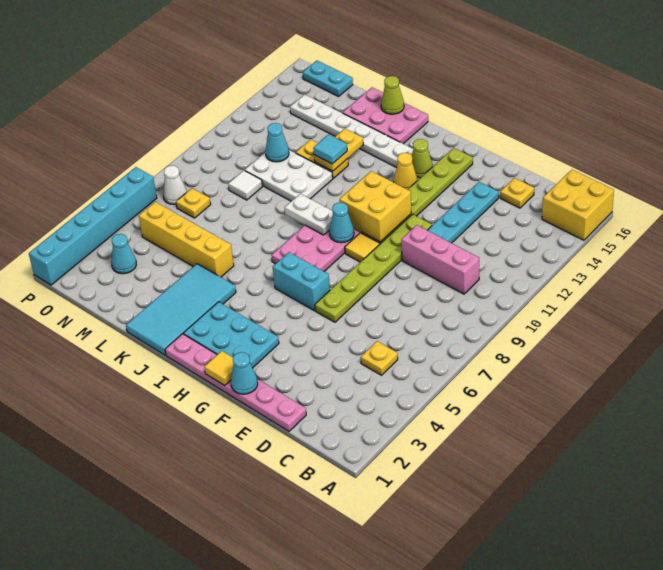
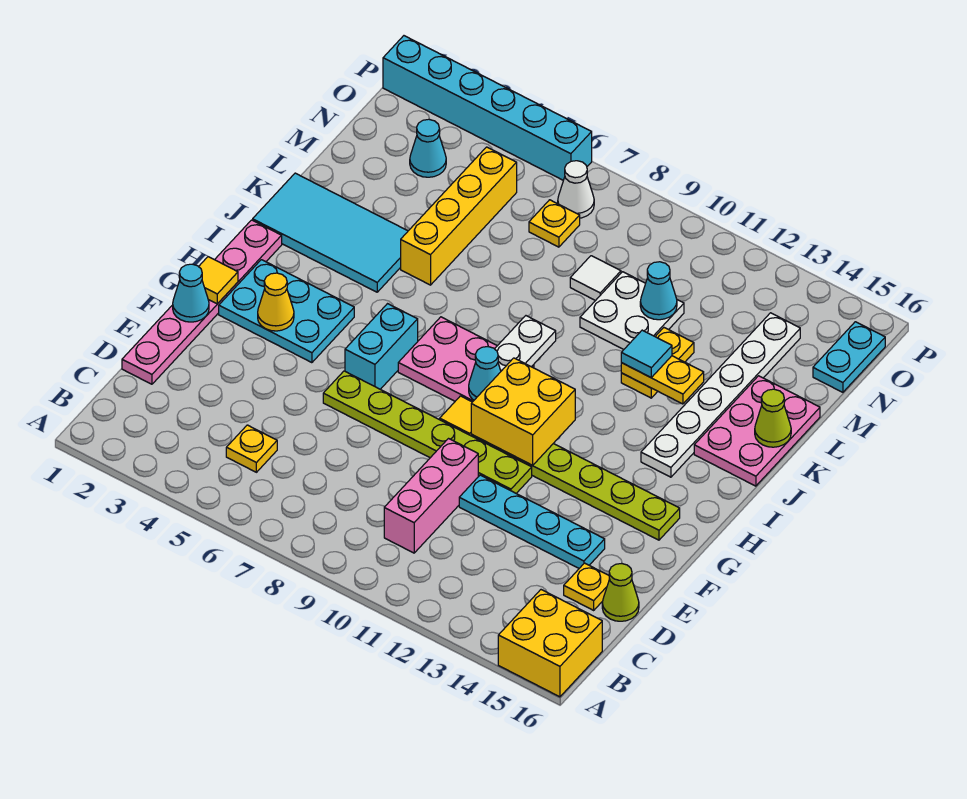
cyan plate G2:I3 level 1 -> cyan plate G2:H4 level 1
yellow cone H13 level 1 -> yellow cone G3 level 2
lime cone H14 level 1 -> lime cone D16 level 1
white plate K10:M11 level 1 -> white plate L10:M11 level 1

